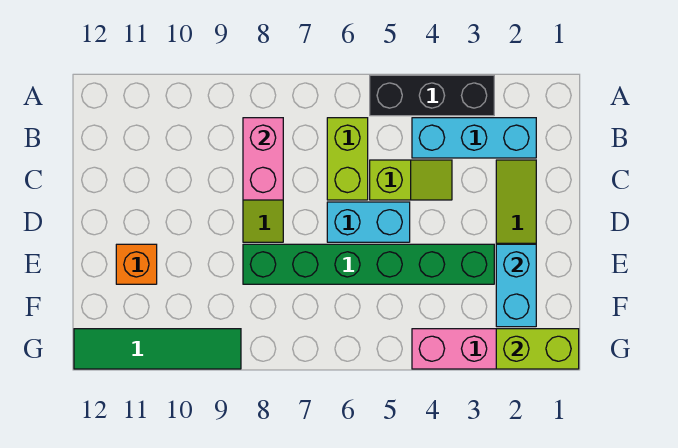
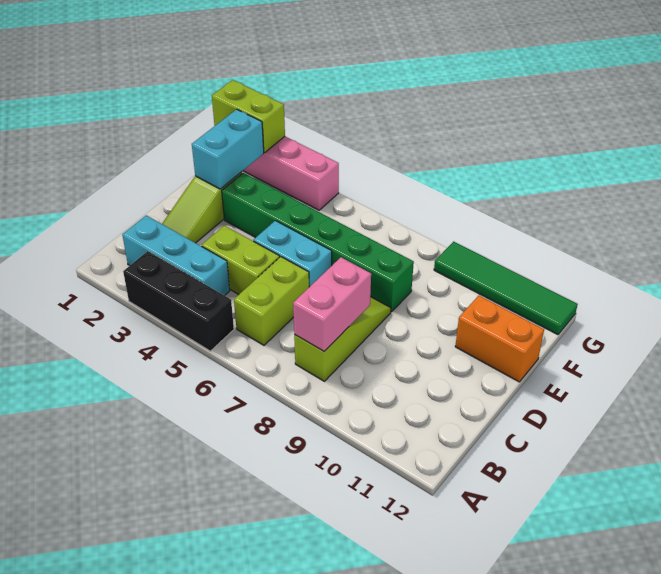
lime slope C4:C5 level 1 top 5 -> lime brick C4:C5 level 1
orange brick E11 level 1 -> orange brick E11:E12 level 1

